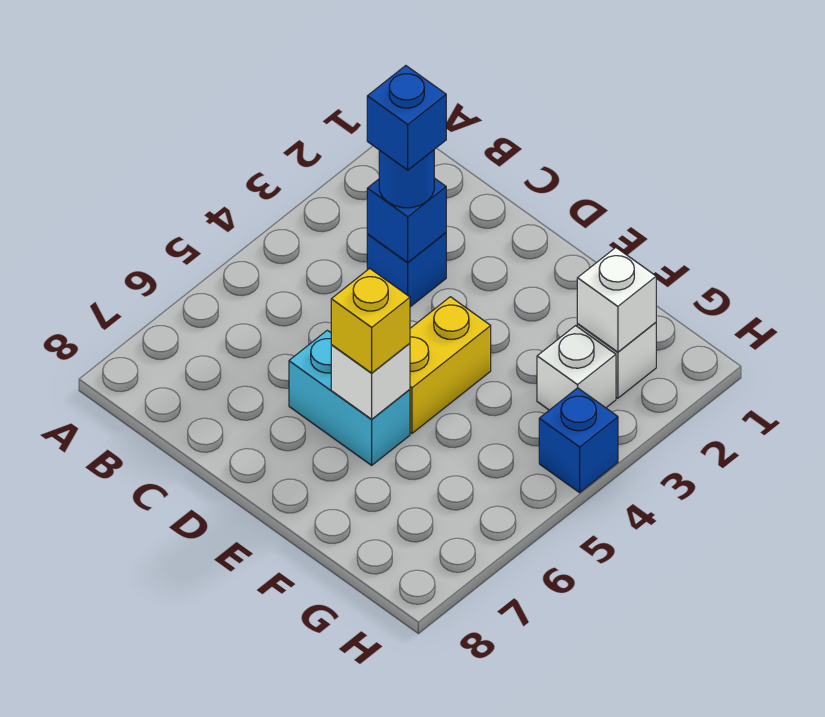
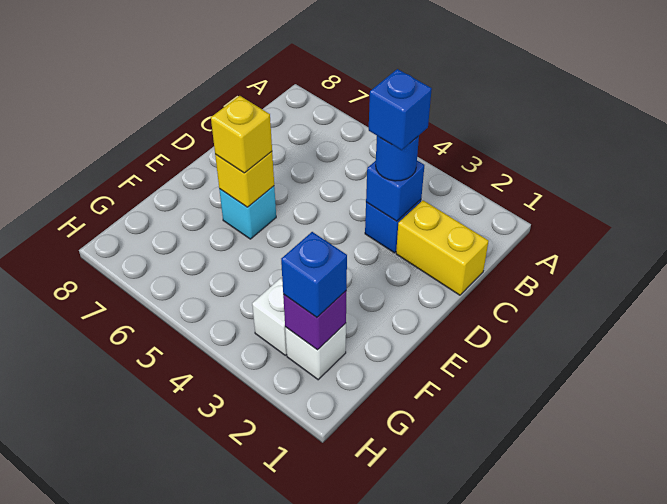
cyan brick D6:E6 level 1 -> cyan brick E6 level 1
yellow brick E4:E5 level 1 -> yellow brick C1:C2 level 1
white brick E6 level 2 -> yellow brick E6 level 2
white brick G2 level 2 -> purple brick G2 level 2
blue brick H4 level 1 -> blue brick G2 level 3

